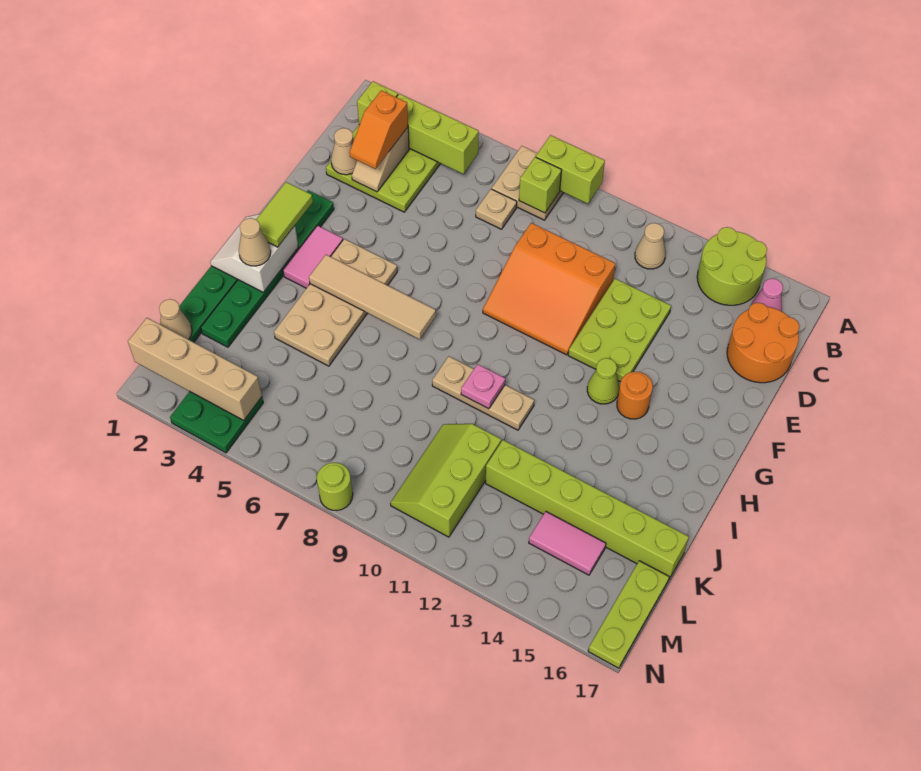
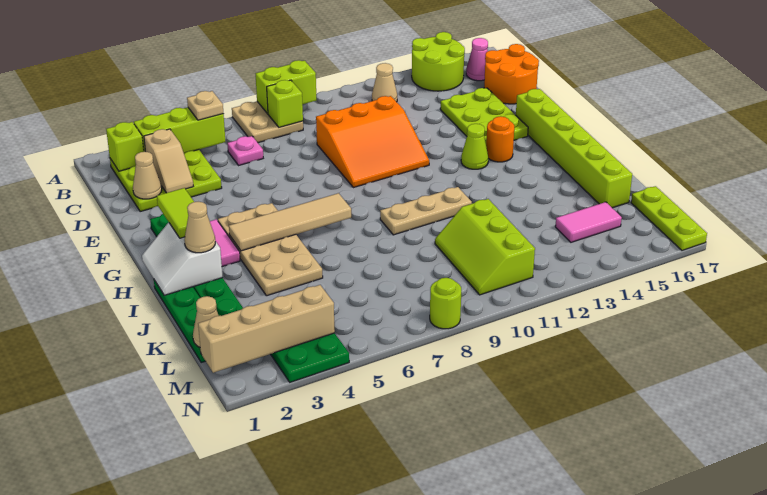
orange slope C3:D3 level 3 top C -> none
tan plate C7 level 1 -> tan plate B5 level 3
lime plate D12:F13 level 1 -> lime plate D14:F15 level 1
pink plate I10 level 2 -> pink plate C6 level 1
lime brick K12:K17 level 1 -> lime brick F16:K16 level 1

